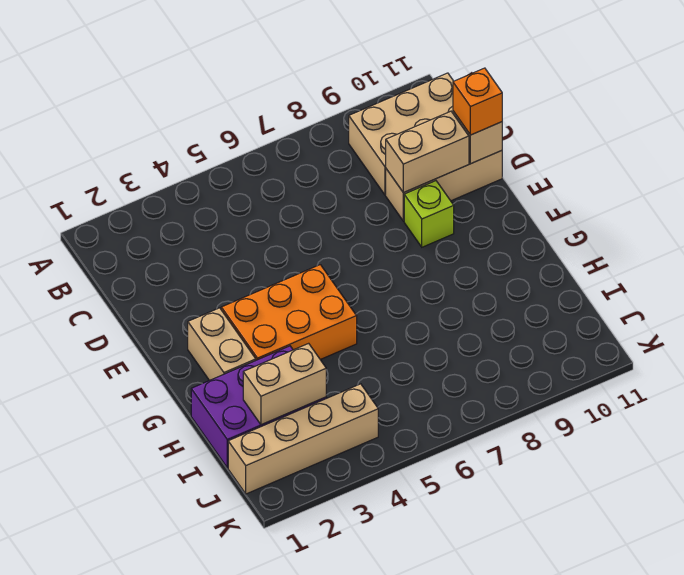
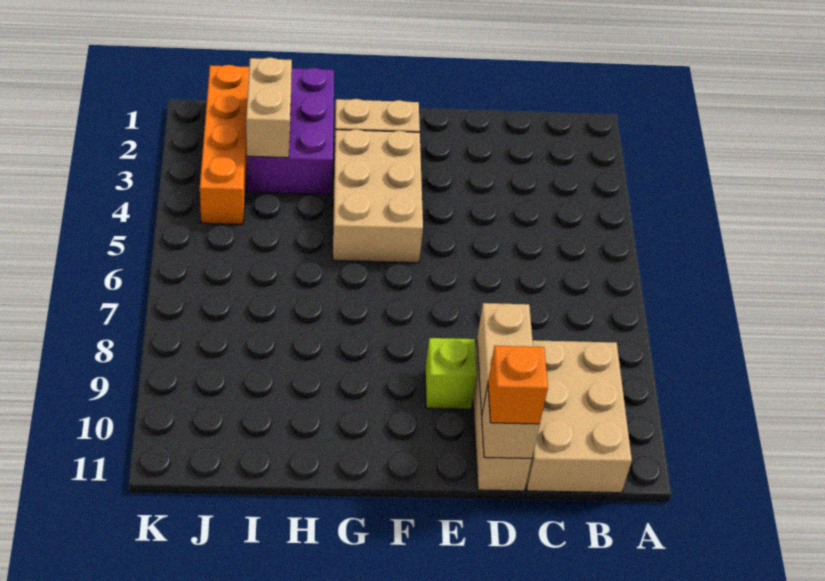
orange brick F3:G5 level 1 -> tan brick F3:G5 level 1
tan brick J1:J4 level 1 -> orange brick J1:J4 level 1

